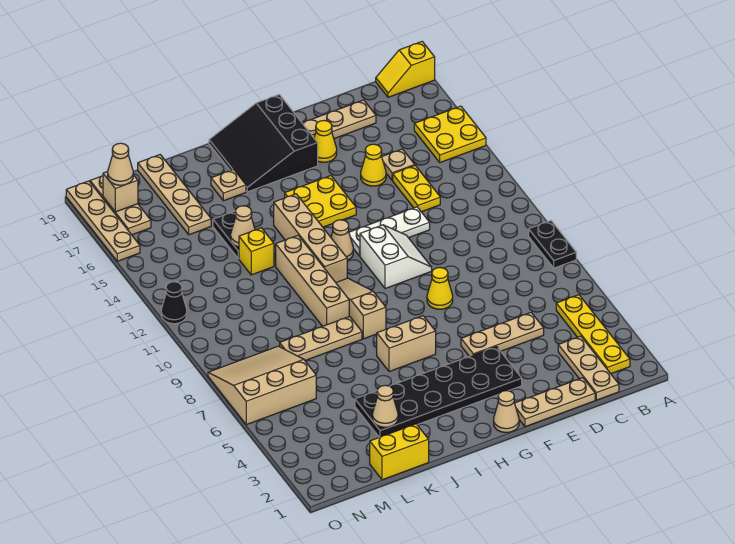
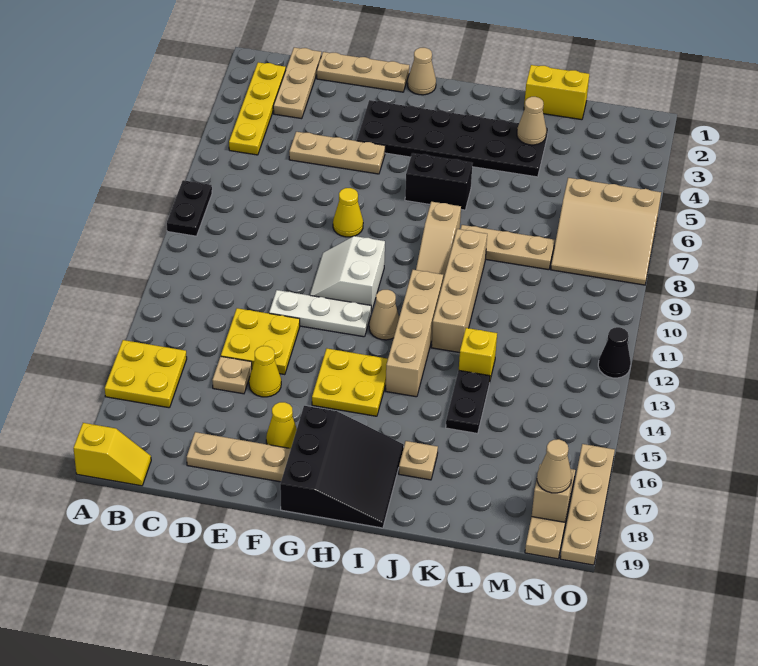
yellow plate D13:D14 level 1 -> yellow plate D13:E14 level 1
tan brick H6:I6 level 1 -> black brick H6:I6 level 1
tan cone K14 level 2 -> none
tan plate L16:L19 level 1 -> none

